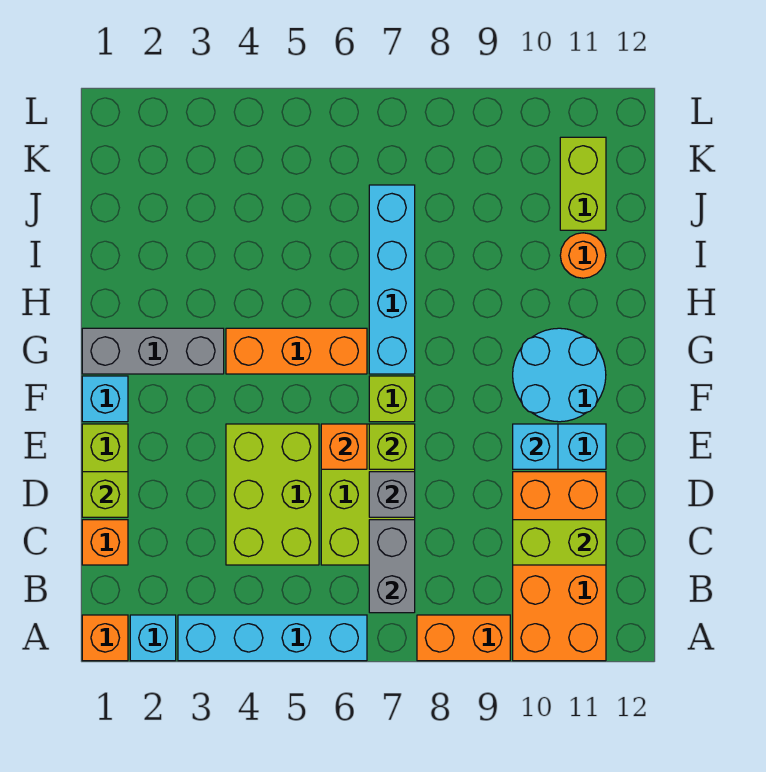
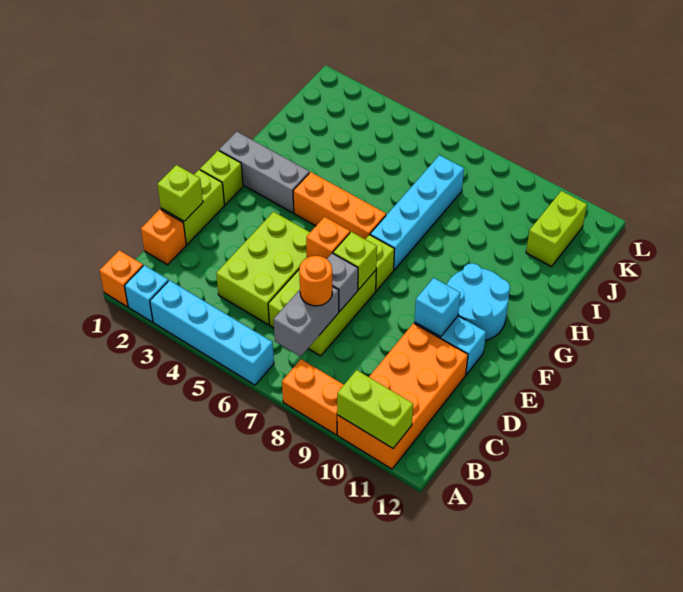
lime brick C10:C11 level 2 -> lime brick A10:A11 level 2
cyan brick F1 level 1 -> lime brick F1 level 1
orange round brick I11 level 1 -> orange round brick C7 level 3

